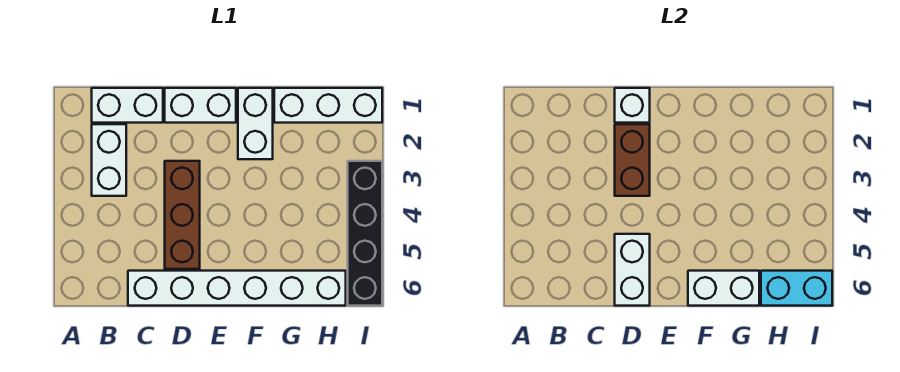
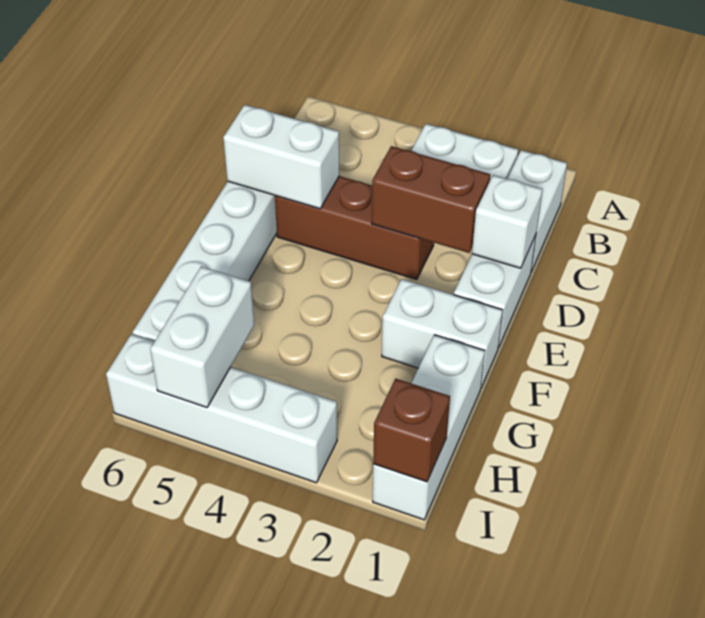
white brick F6:G6 level 2 -> white brick H5:I5 level 2
cyan brick H6:I6 level 2 -> none
none -> brown brick I1 level 2
black brick I3:I6 level 1 -> white brick I3:I6 level 1

